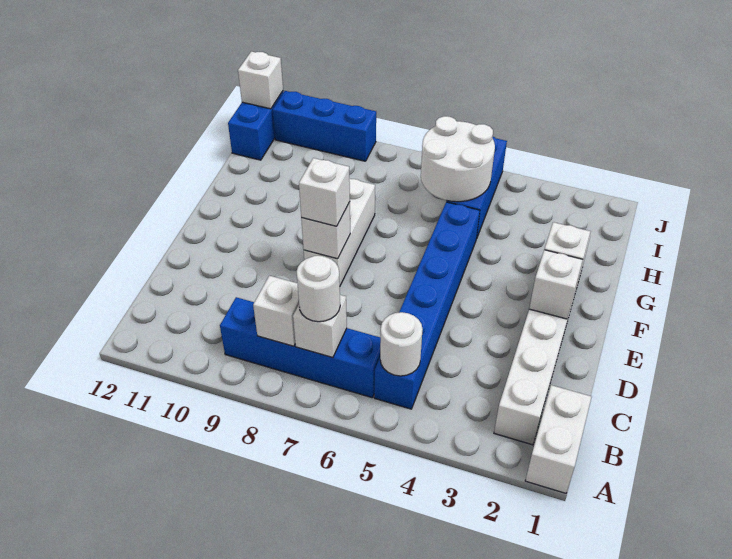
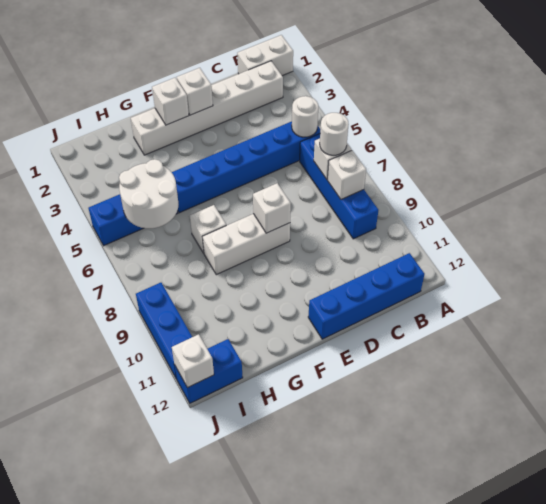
none -> blue brick B12:E12 level 1
white brick E8 level 3 -> white brick G7 level 1

